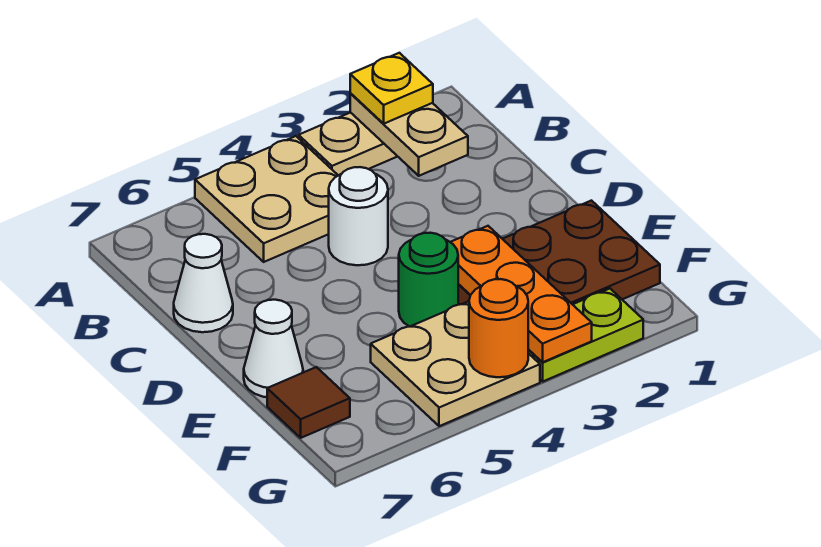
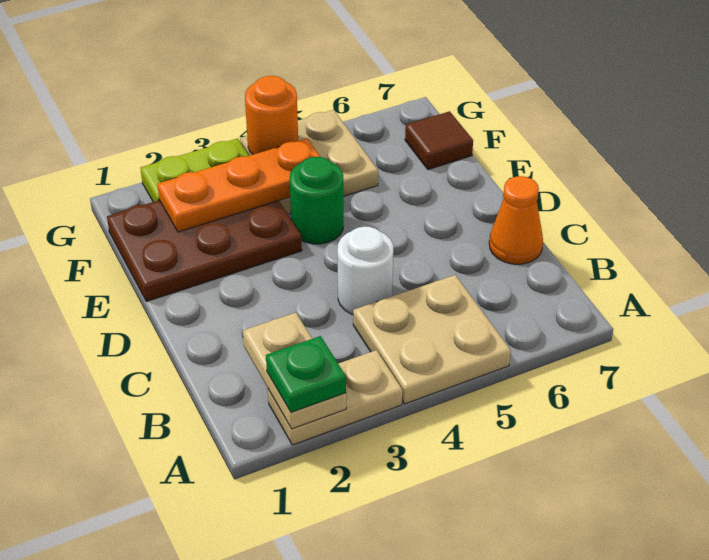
yellow plate A2 level 3 -> green plate A2 level 3
white cone C7 level 1 -> orange cone C7 level 1
orange plate E3:G3 level 2 -> orange plate F2:F4 level 2
white cone E7 level 1 -> none

